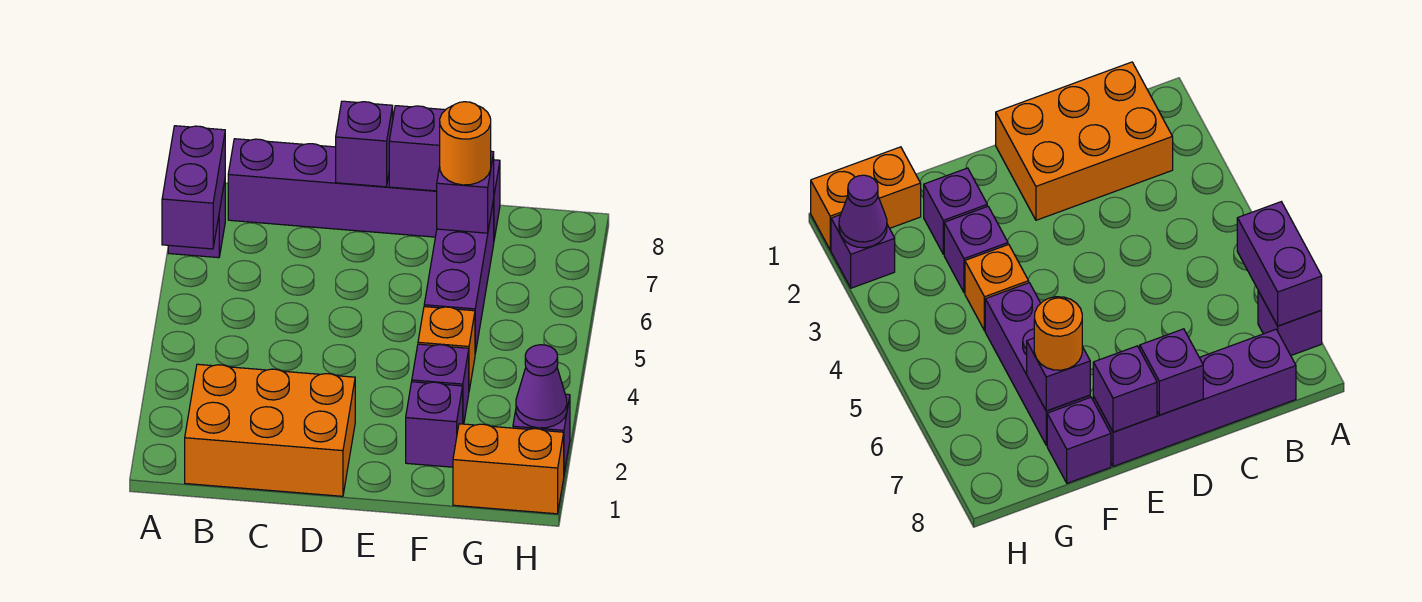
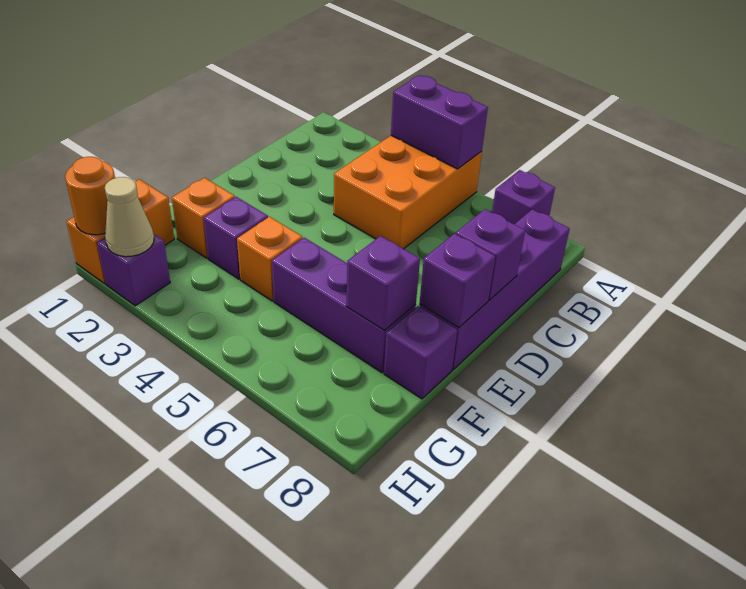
purple brick A6:A7 level 2 -> purple brick A4:A5 level 2
orange brick B1:D2 level 1 -> orange brick A4:C5 level 1
purple brick F2 level 1 -> orange brick F2 level 1
orange round brick F7 level 3 -> orange round brick H1 level 2
purple cone H2 level 2 -> tan cone H2 level 2

